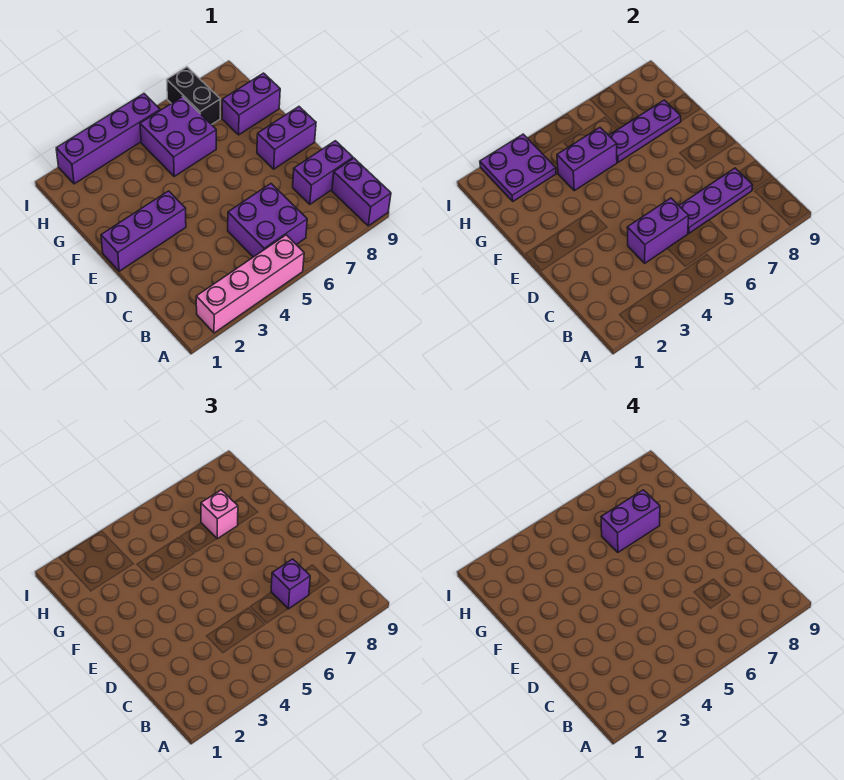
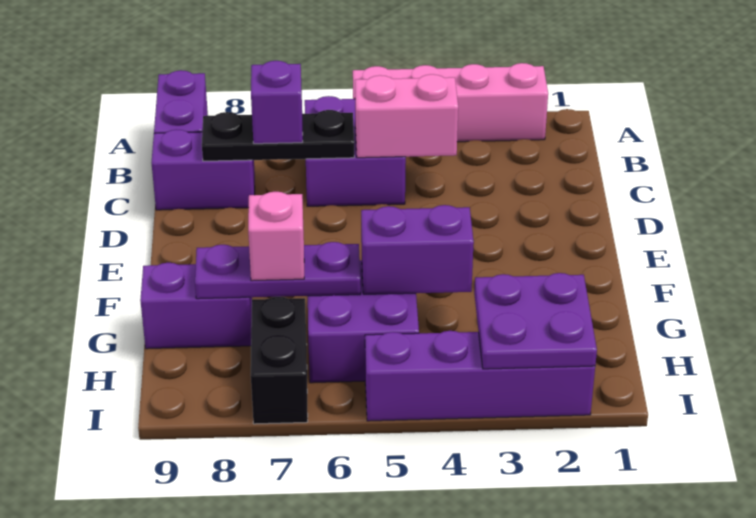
purple brick C4:C5 level 2 -> pink brick C4:C5 level 2
purple plate C6:C8 level 2 -> black plate C6:C8 level 2
purple brick E1:E3 level 1 -> none
purple brick E8:E9 level 1 -> none
purple brick G6:G7 level 4 -> none

